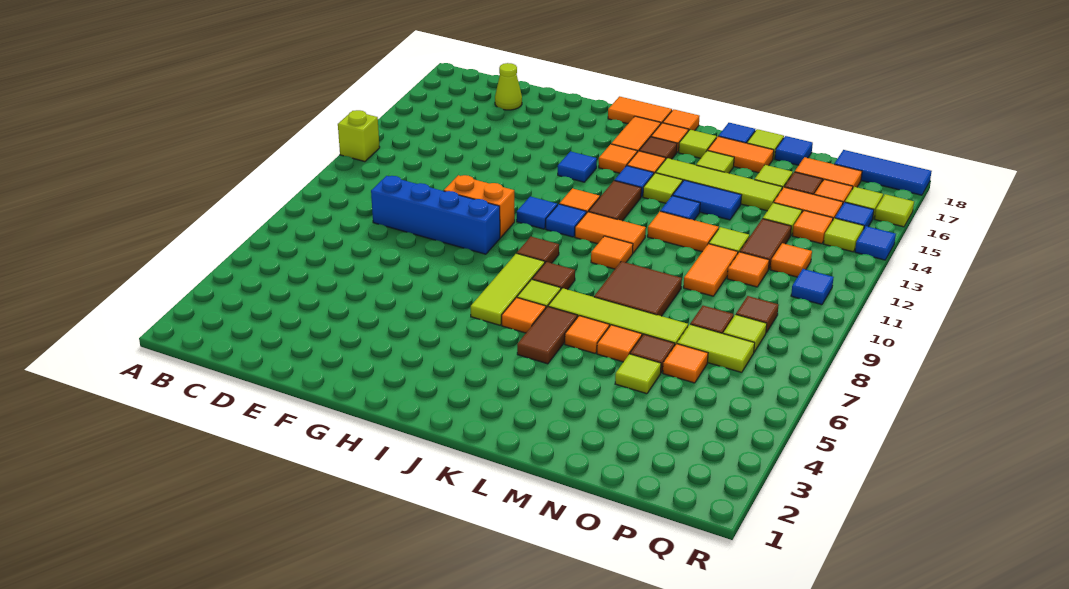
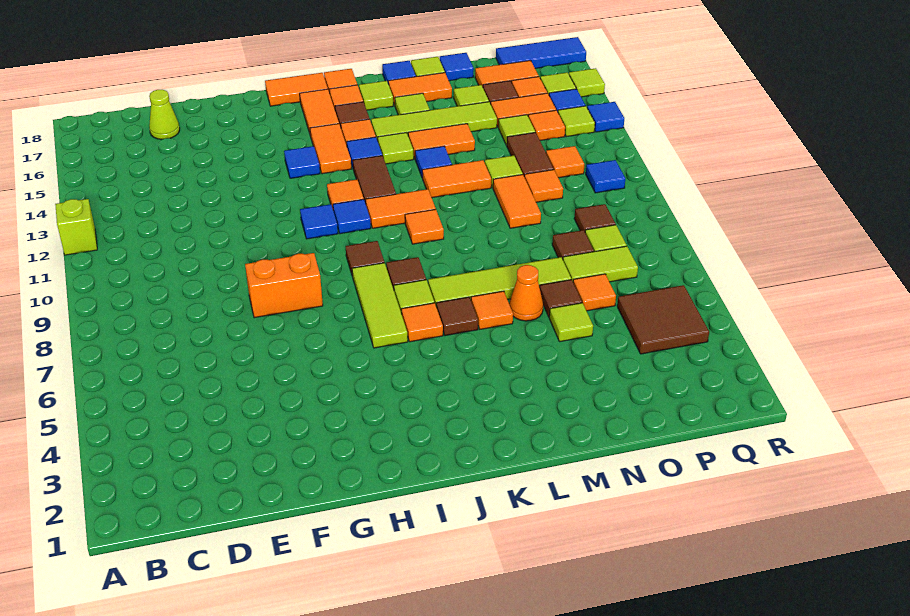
blue brick D9:G9 level 1 -> none
orange brick F10:G10 level 1 -> orange brick F8:G8 level 1
orange tile I15 level 1 -> orange tile I14:I15 level 1
brown tile K5:K6 level 1 -> brown tile K6 level 1
brown tile L8:M9 level 1 -> brown tile P4:Q5 level 1
blue tile L14:M14 level 1 -> orange tile L14:M14 level 1
orange tile M6 level 1 -> orange cone M6 level 1

